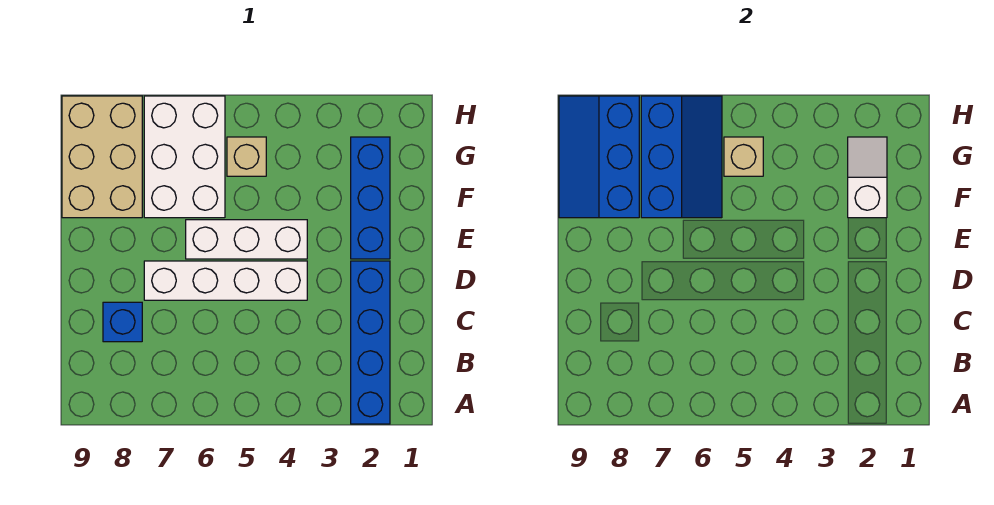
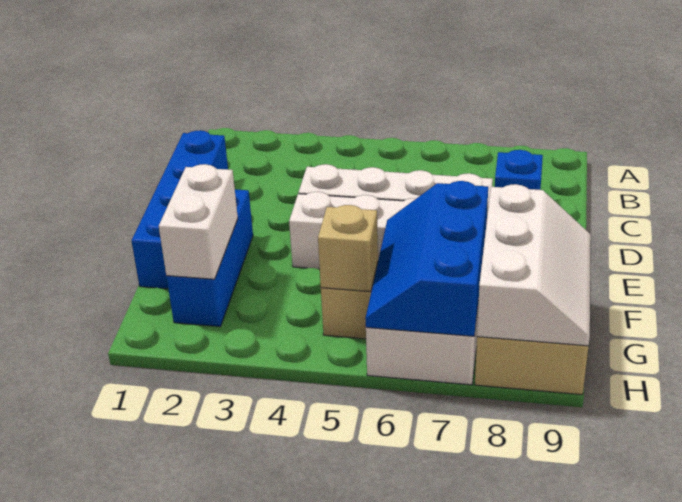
blue brick A2:D2 level 1 -> blue brick C1:F1 level 1
white slope F2:G2 level 2 top F -> white brick F2:G2 level 2
blue slope F8:H9 level 2 top 8 -> white slope F8:H9 level 2 top 8

